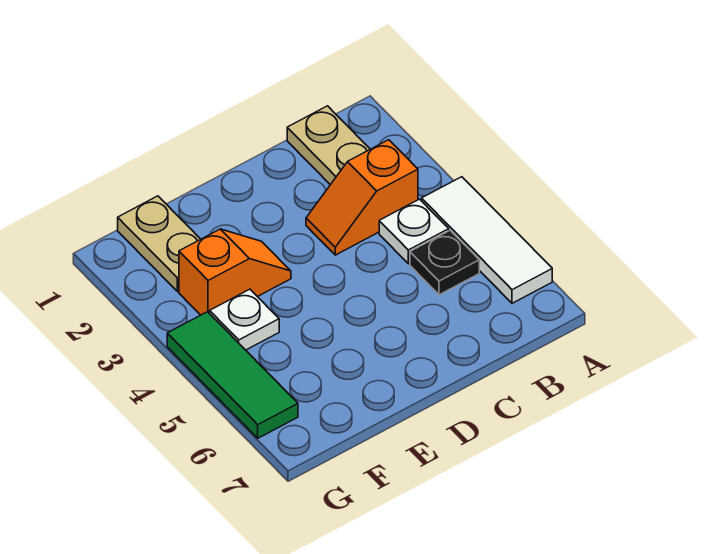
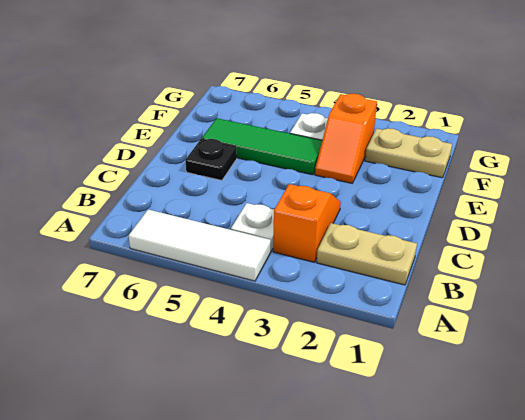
black plate B5 level 1 -> black plate D6 level 1
green tile G4:G6 level 1 -> green tile E4:E6 level 1

